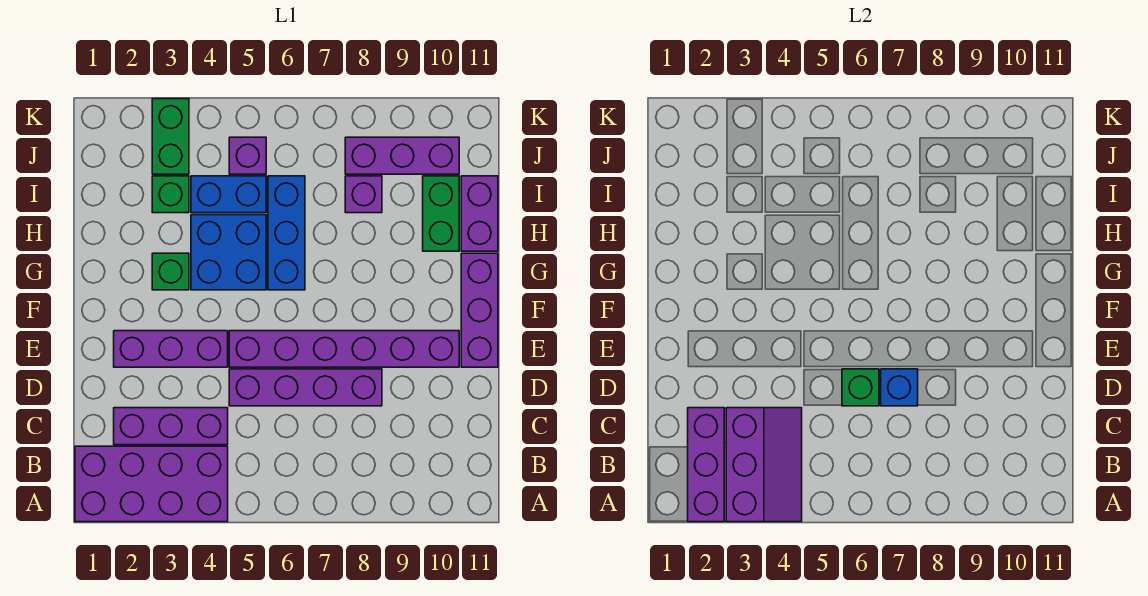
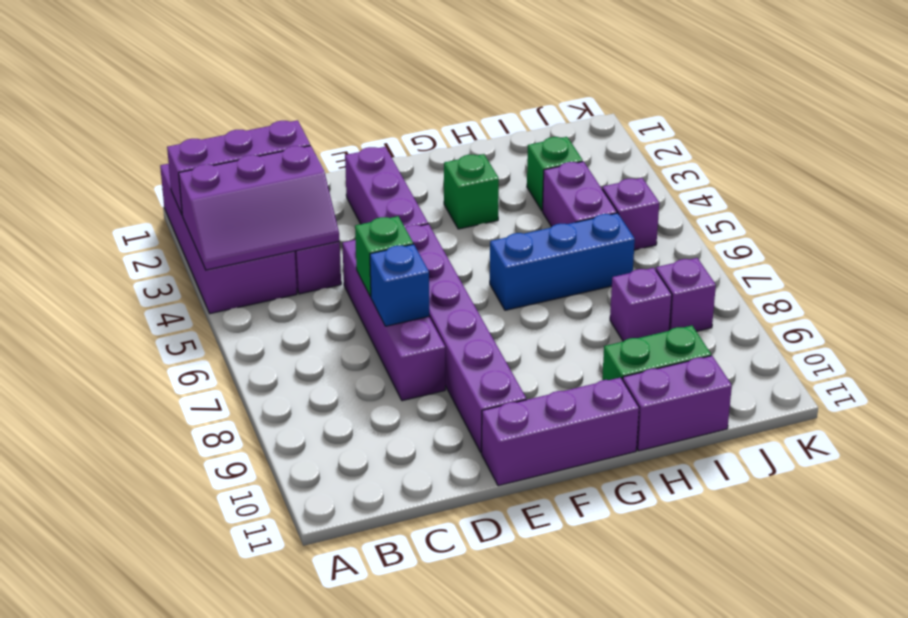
blue brick G4:H5 level 1 -> none
blue brick I4:I5 level 1 -> purple brick I4:I5 level 1
green brick J3:K3 level 1 -> none
purple brick J8:J10 level 1 -> purple brick J8 level 1

